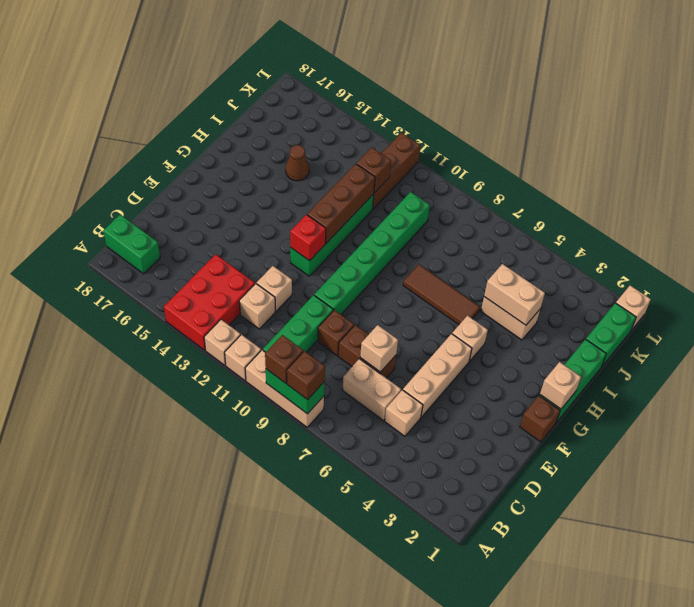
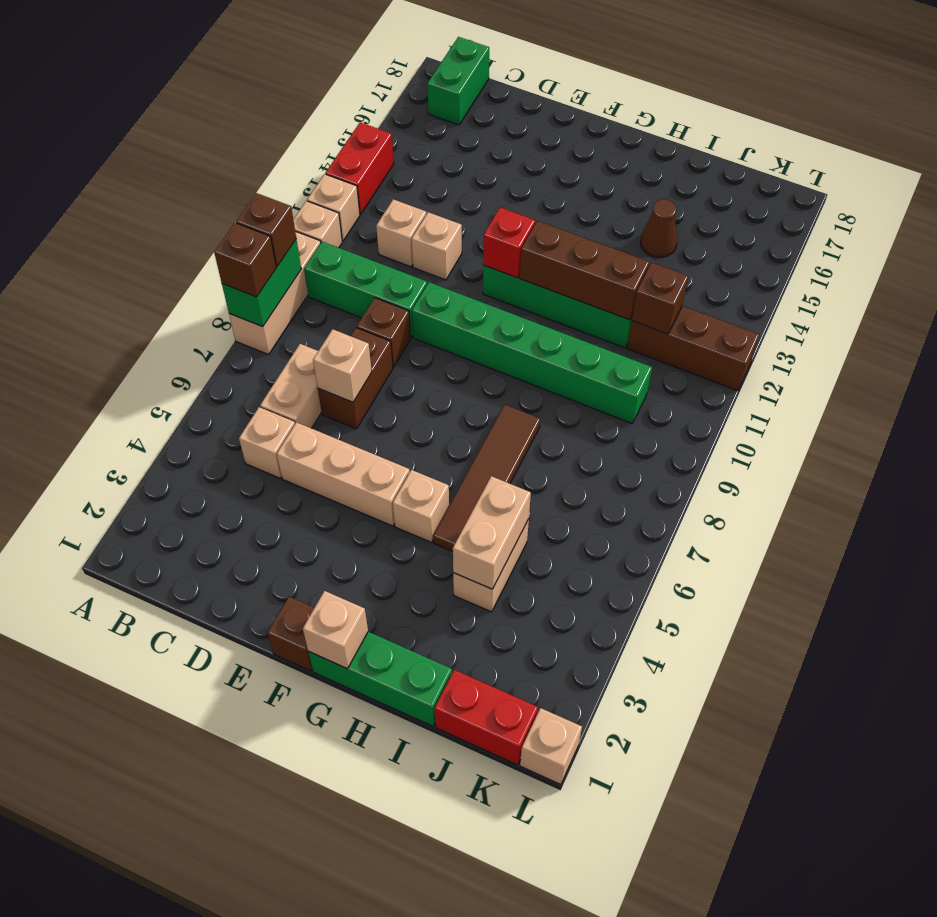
red brick A13:C14 level 1 -> red brick A13:A14 level 1
brown tile H6:H8 level 1 -> brown tile H5:H8 level 1
green brick J1:K1 level 1 -> red brick J1:K1 level 1

